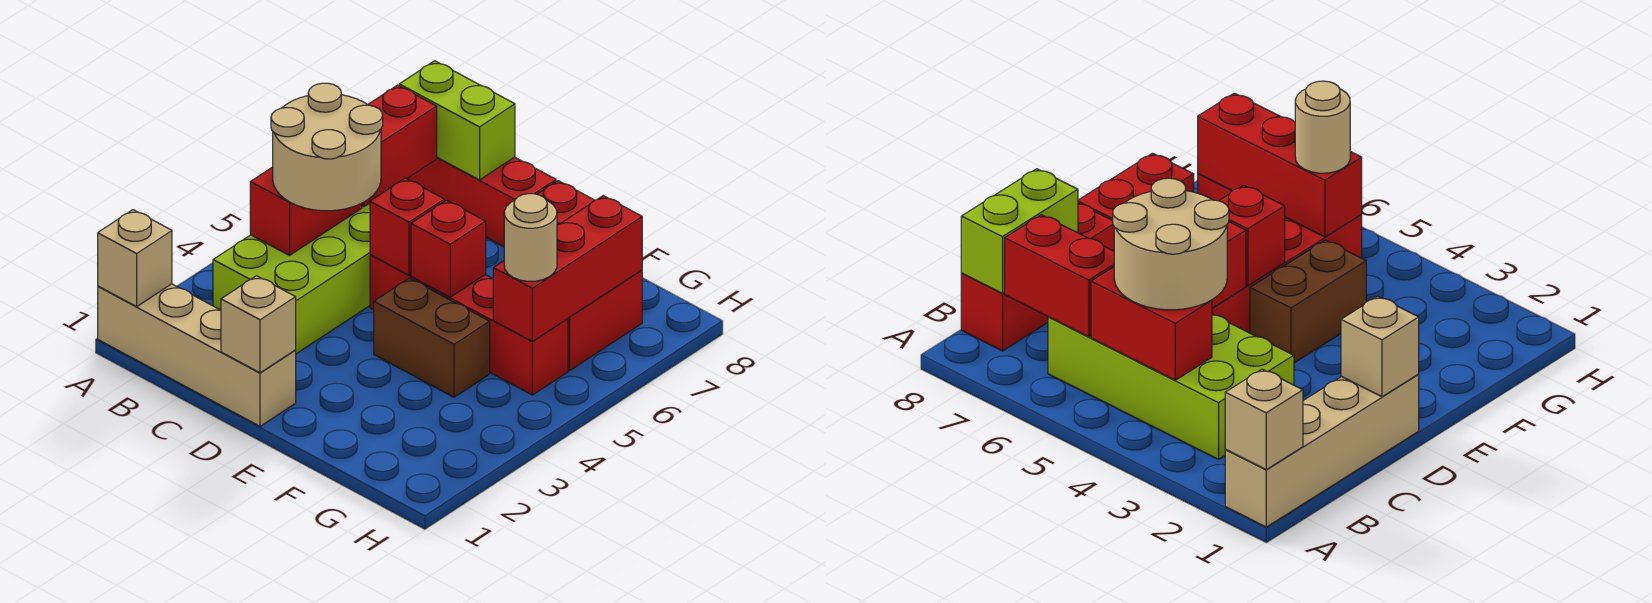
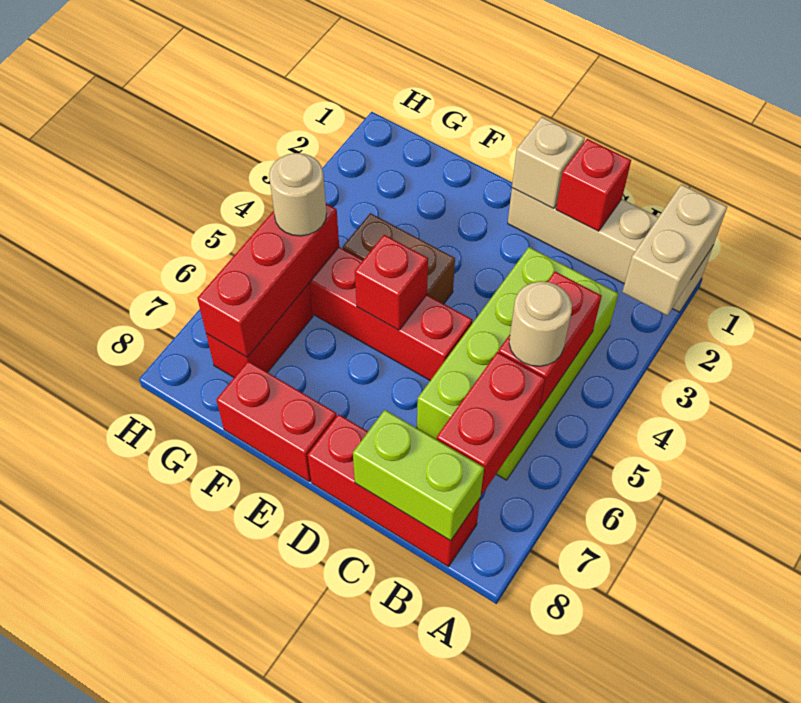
tan brick A1 level 2 -> tan brick A1:A2 level 2
tan round brick B4:C5 level 3 -> tan round brick B5 level 3
red brick D5 level 2 -> red brick C1 level 2

